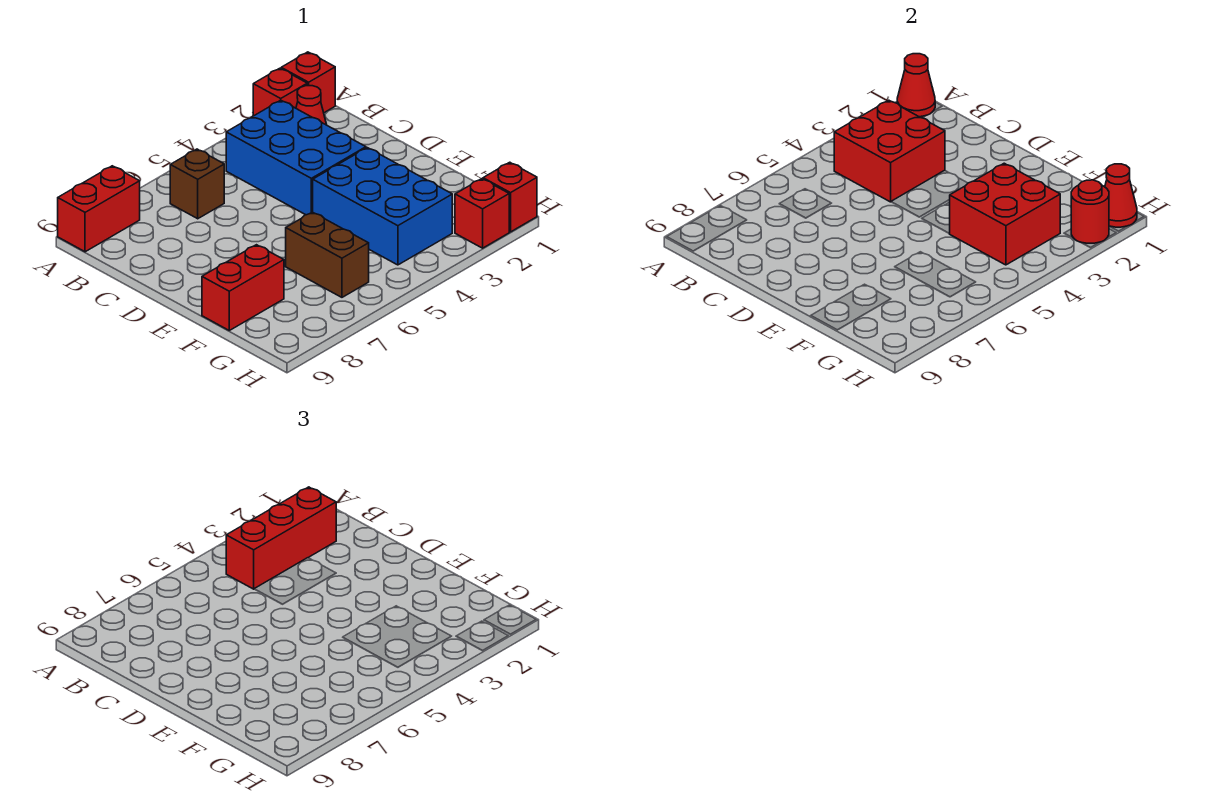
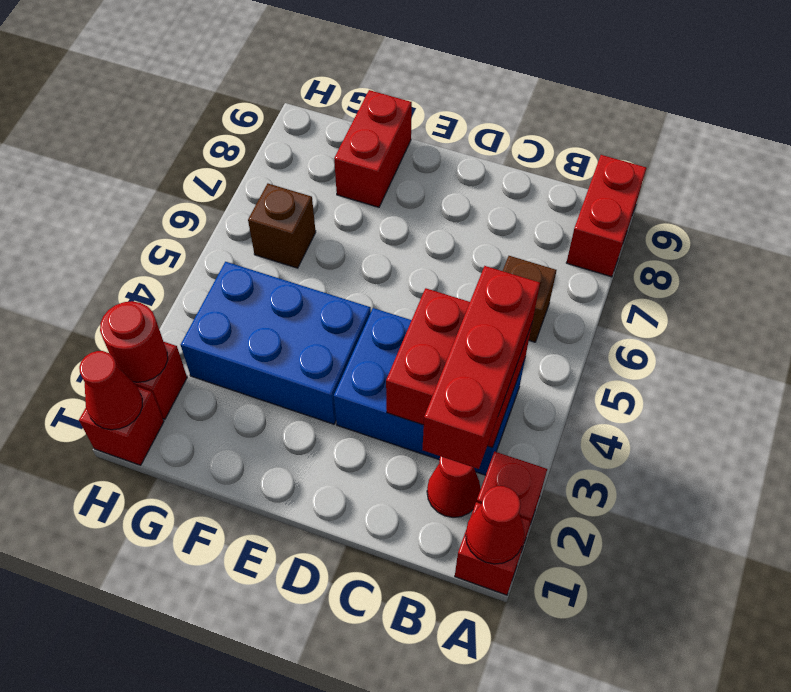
red brick F3:G4 level 2 -> none
brown brick F6:G6 level 1 -> brown brick G6 level 1

